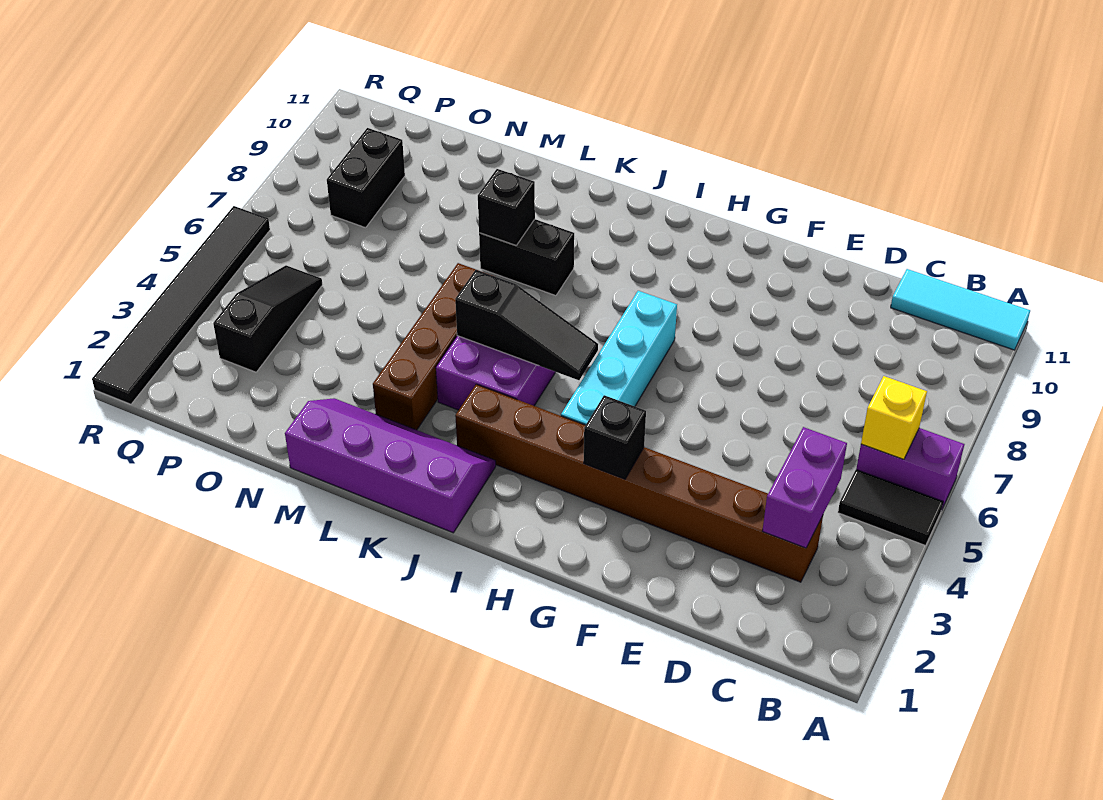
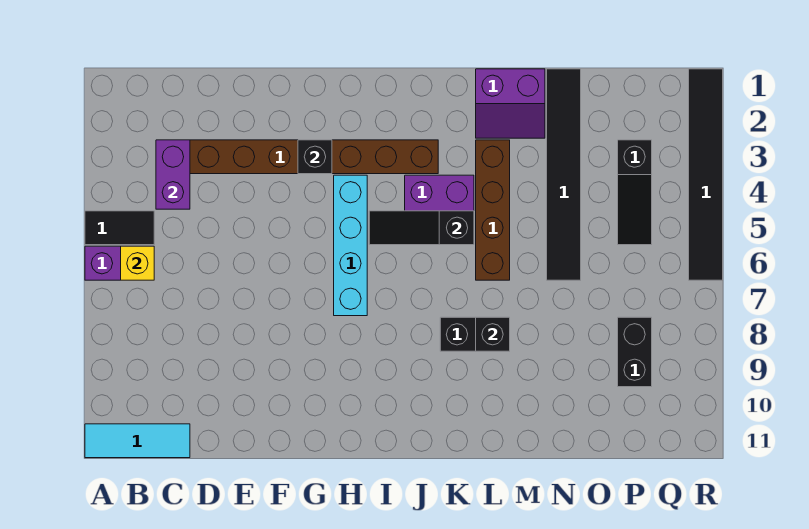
purple slope J1:M2 level 1 top 1 -> purple slope L1:M2 level 1 top 1
none -> black tile N1:N6 level 1

